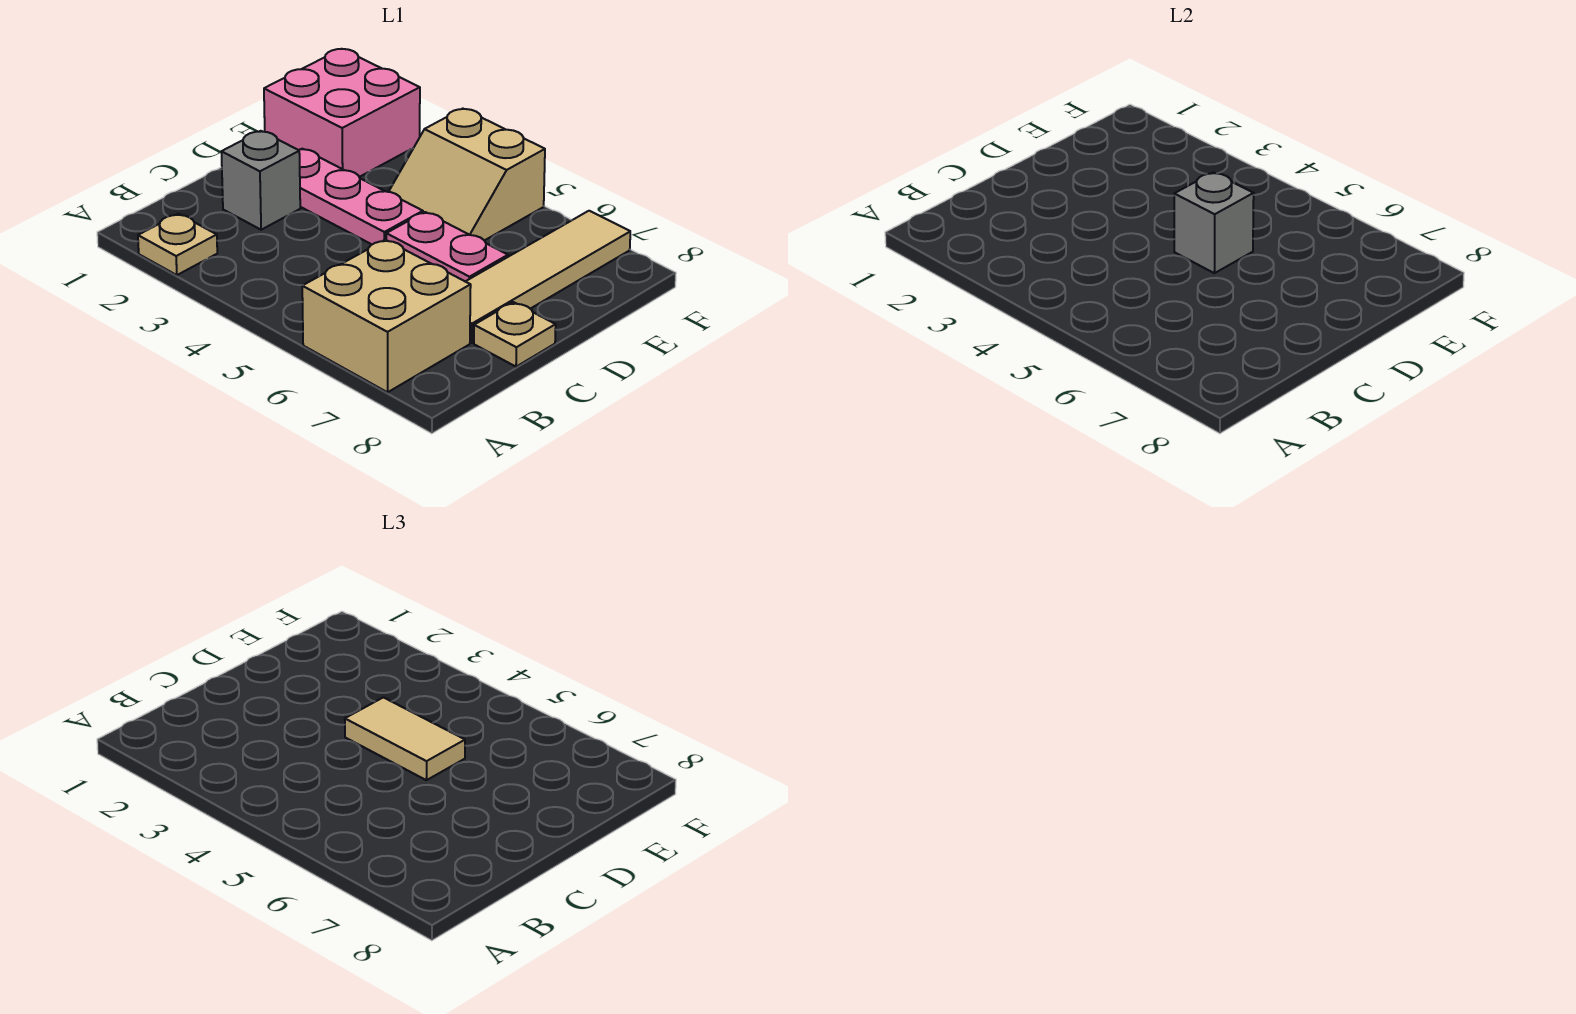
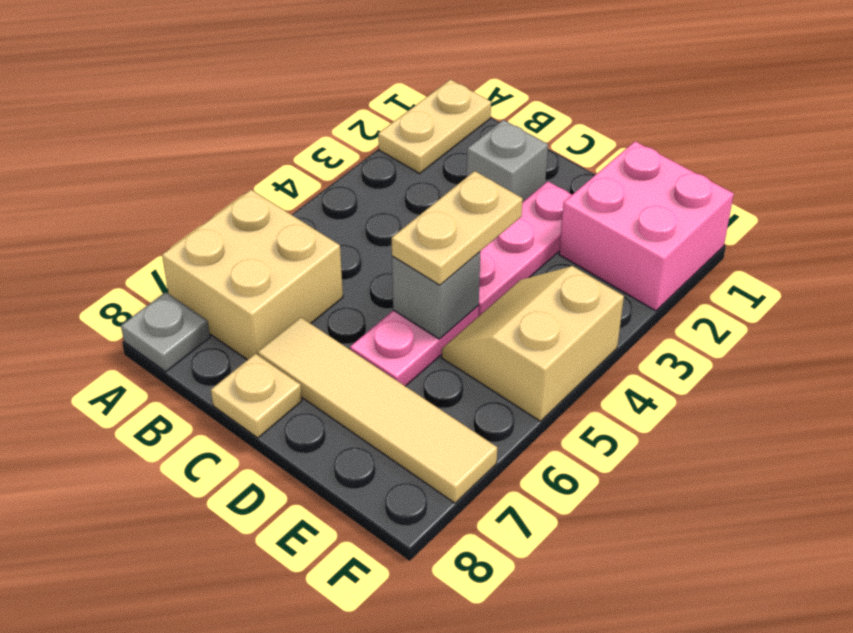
tan plate A2 level 1 -> tan plate A1:A2 level 1
none -> grey plate A8 level 1
tan tile D4:D5 level 3 -> tan plate D4:D5 level 3

